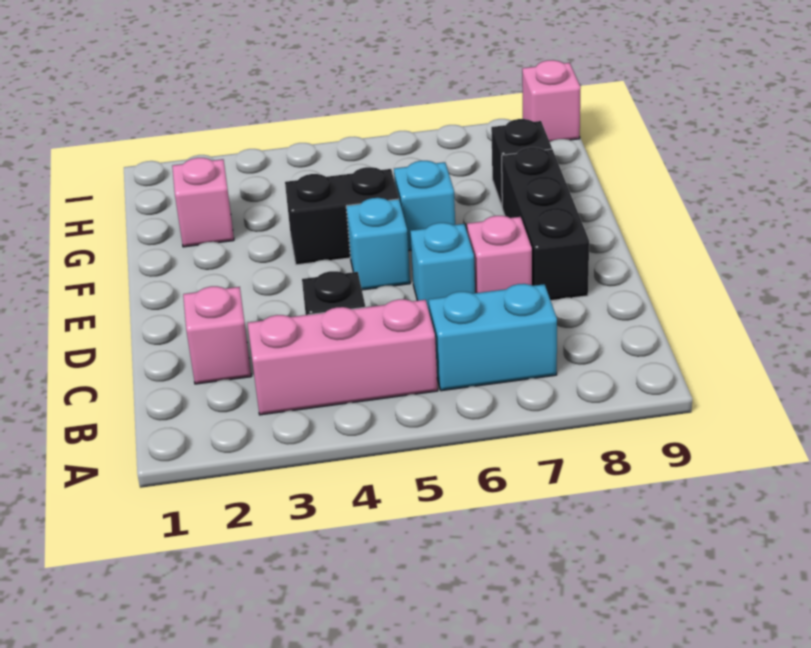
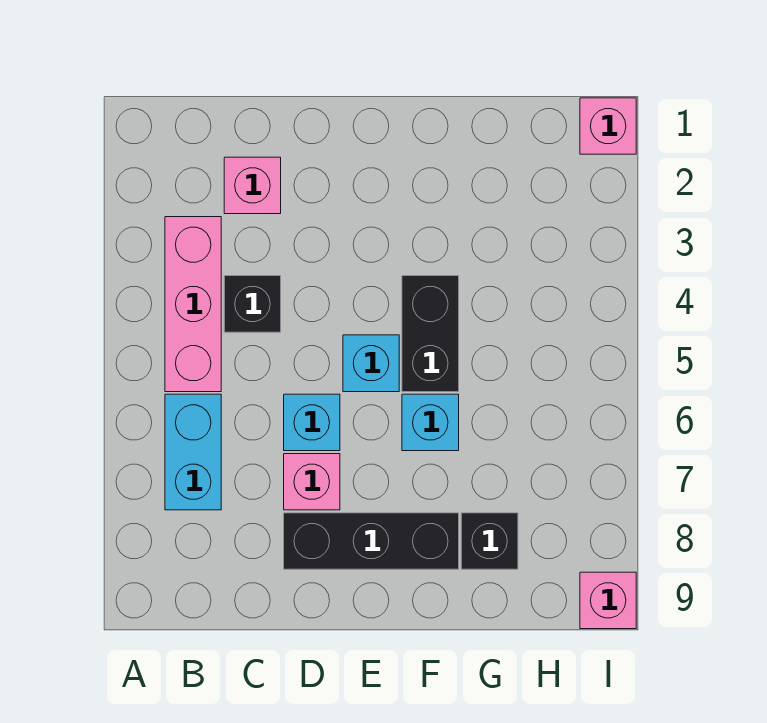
pink brick G2 level 1 -> pink brick I1 level 1

